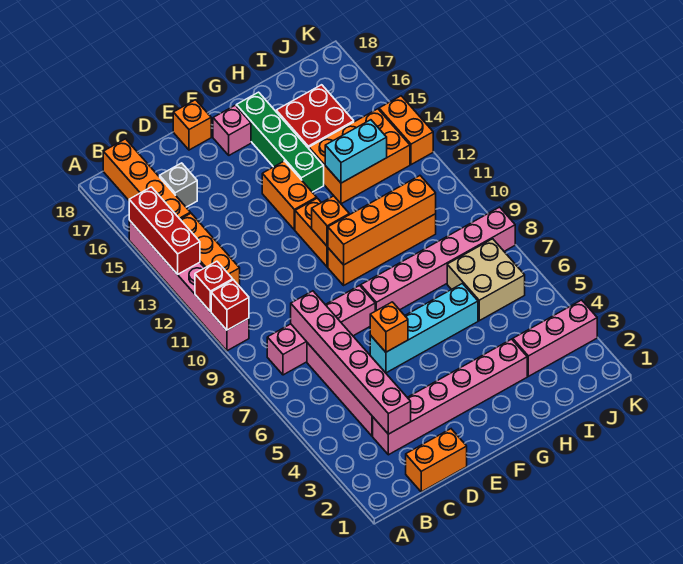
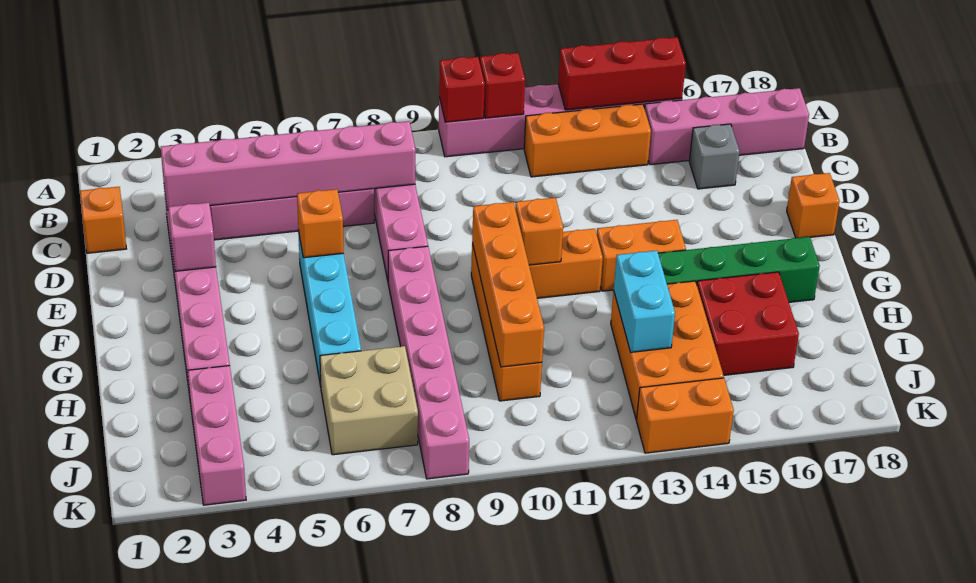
orange brick B15:B18 level 1 -> pink brick B15:B18 level 1
orange brick C1:D1 level 1 -> orange brick C1 level 1
pink brick F17 level 1 -> pink brick E3 level 2

